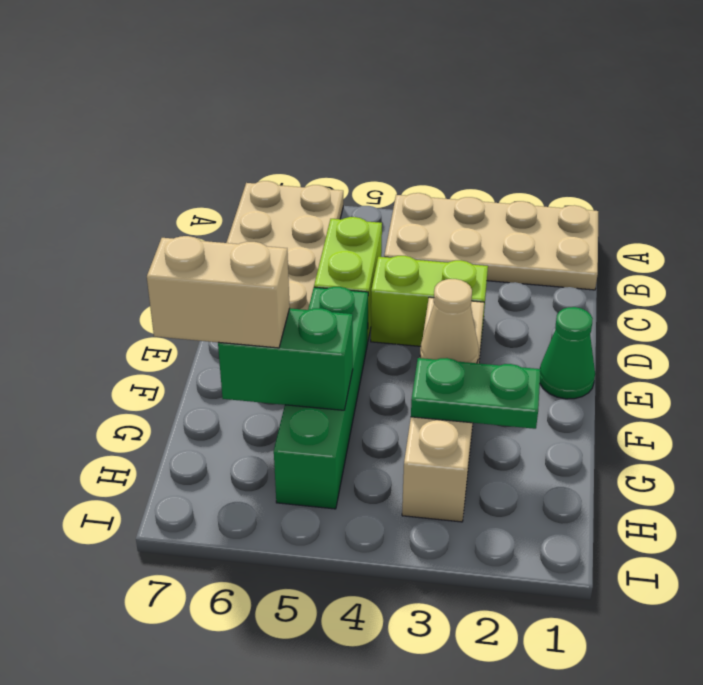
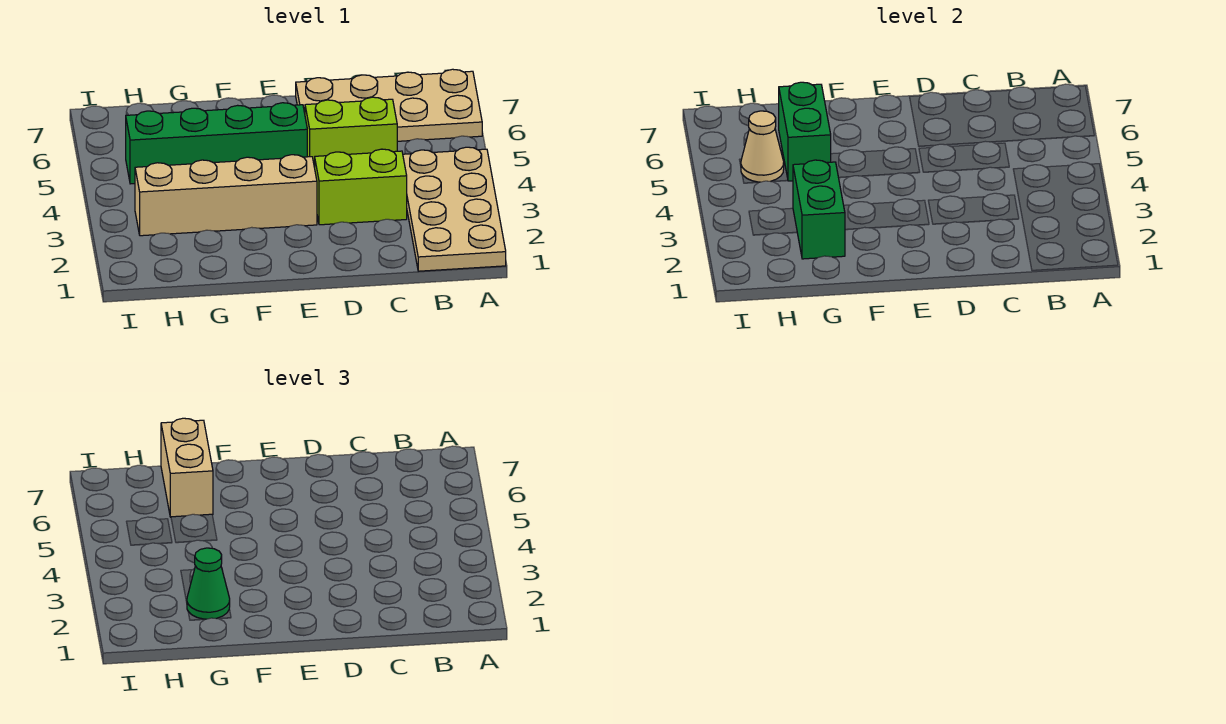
lime brick D3:D4 level 1 -> lime brick C3:D3 level 1
green cone E1 level 1 -> green cone G2 level 3
tan cone F3 level 2 -> tan cone H5 level 2
green plate G2:G3 level 2 -> green brick G2:G3 level 2

